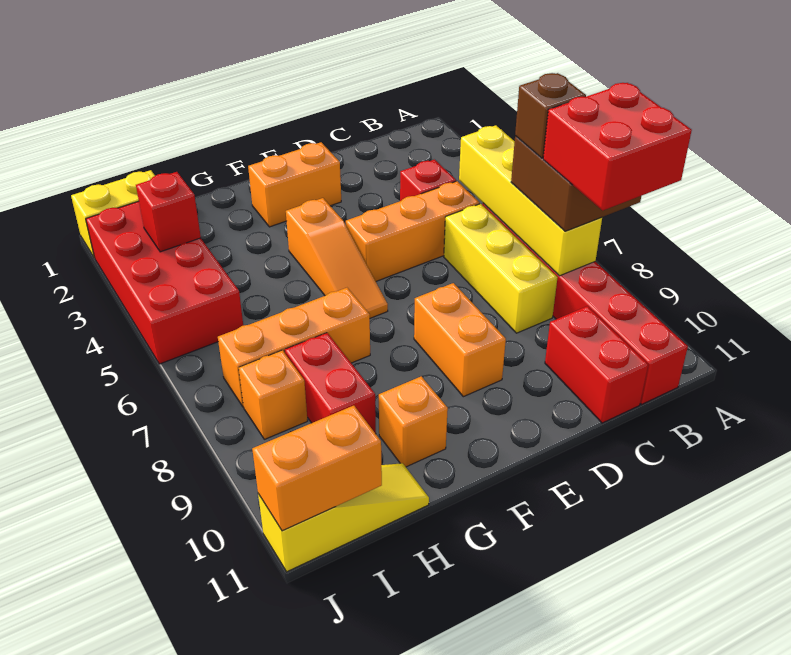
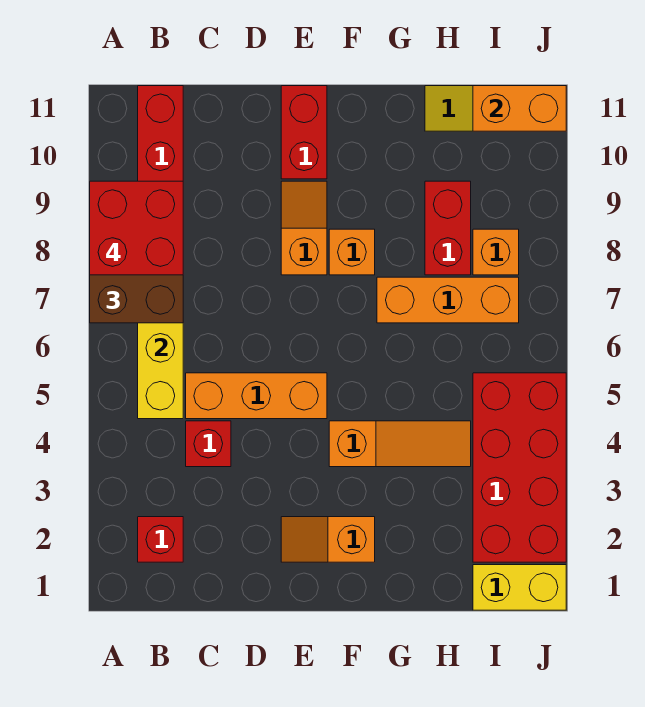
brown brick B7 level 4 -> none
yellow brick C6:C8 level 1 -> none
red brick C10:C11 level 1 -> red brick E10:E11 level 1
orange brick E2:F2 level 1 -> orange slope E2:F2 level 1 top F
orange brick E8:E9 level 1 -> orange slope E8:E9 level 1 top 8
orange slope F4:F6 level 1 top 4 -> orange slope F4:H4 level 1 top F
orange brick G10 level 1 -> orange brick F8 level 1
red brick I3 level 2 -> red brick B2 level 1

